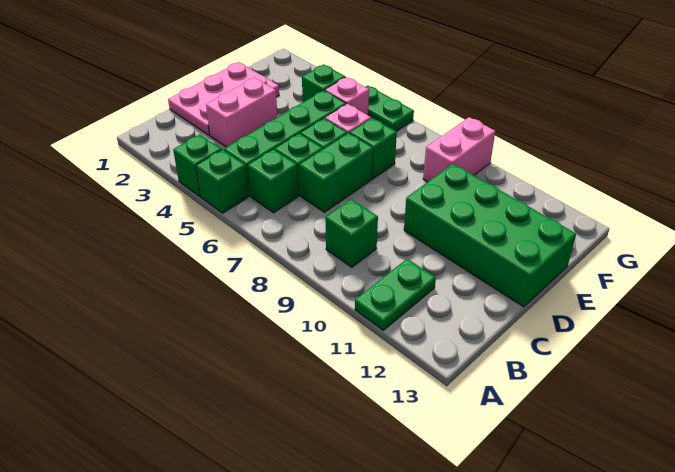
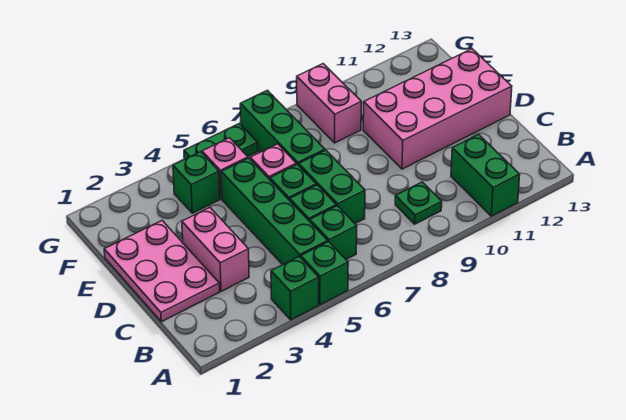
green plate A11:B11 level 1 -> green brick A11:B11 level 1
green brick B9 level 1 -> green plate B9 level 1
green brick D10:E13 level 1 -> pink brick D10:E13 level 1
green brick E7 level 1 -> green brick E7:G7 level 1

